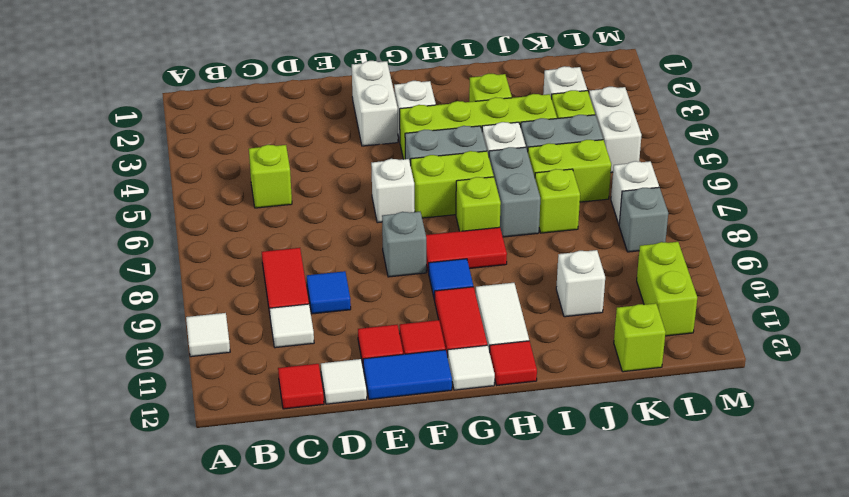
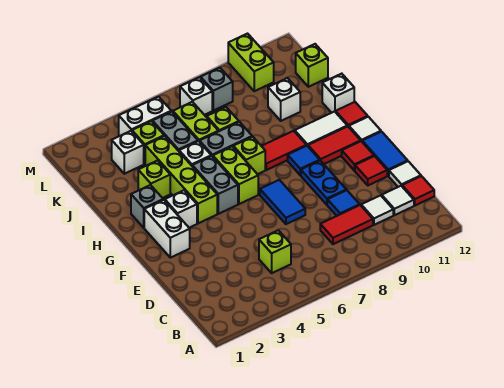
white tile A10 level 1 -> white tile C11 level 1
none -> blue tile E7:F7 level 1
none -> blue plate E9:F9 level 1
white brick F2:F3 level 1 -> white brick F2:G2 level 1
white brick F6 level 1 -> white brick I12 level 1
grey brick F8 level 1 -> grey brick H2 level 1
red tile G8:H8 level 1 -> red tile H8:H9 level 1
lime brick L10:L11 level 1 -> lime brick L10:M10 level 1

